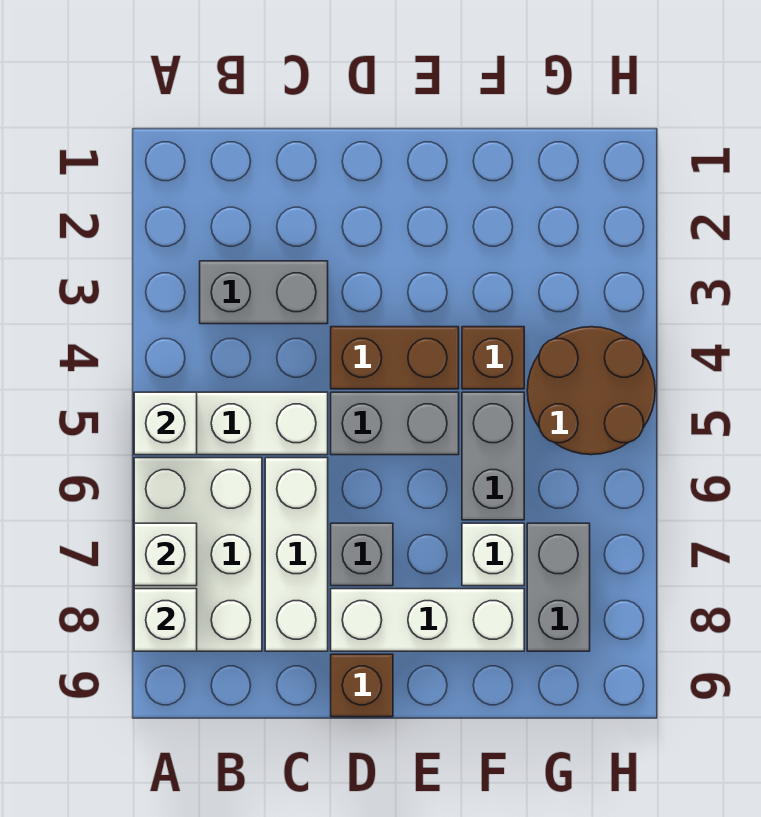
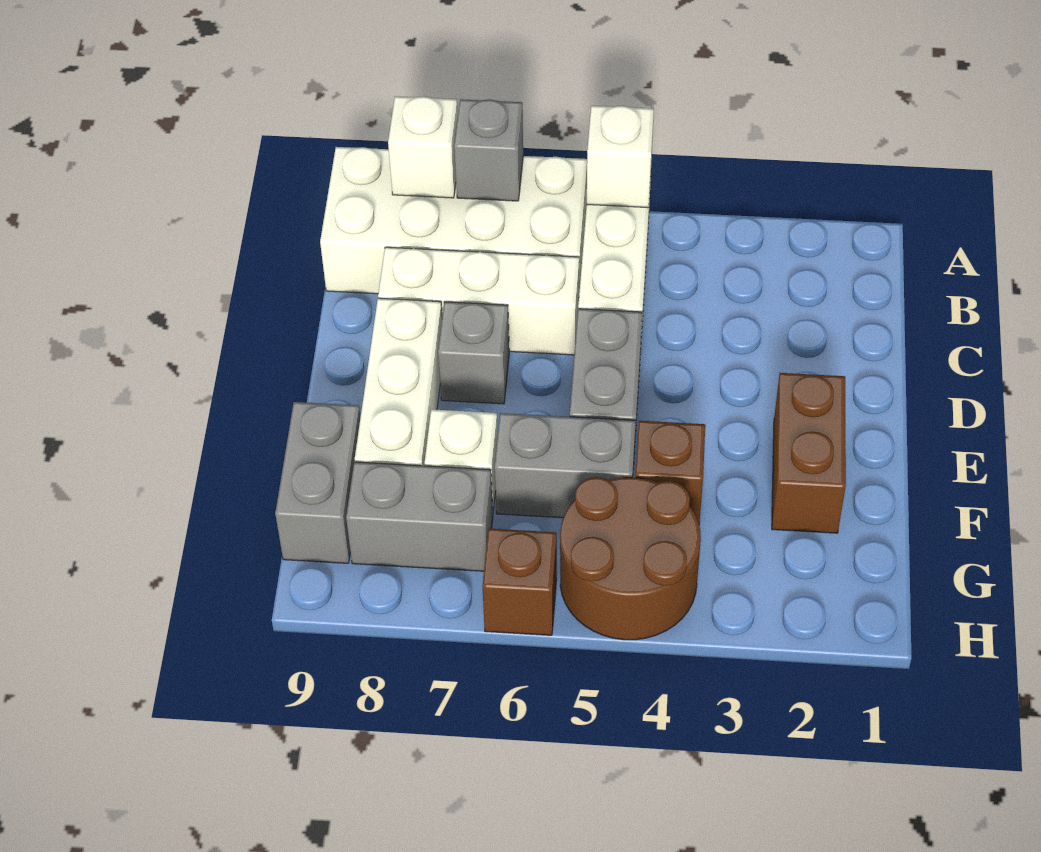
white brick A6:B8 level 1 -> white brick A6:B9 level 1
white brick A7 level 2 -> grey brick A7 level 2
grey brick B3:C3 level 1 -> grey brick F9:G9 level 1
brown brick D4:E4 level 1 -> brown brick E2:F2 level 1
brown brick D9 level 1 -> brown brick H6 level 1

